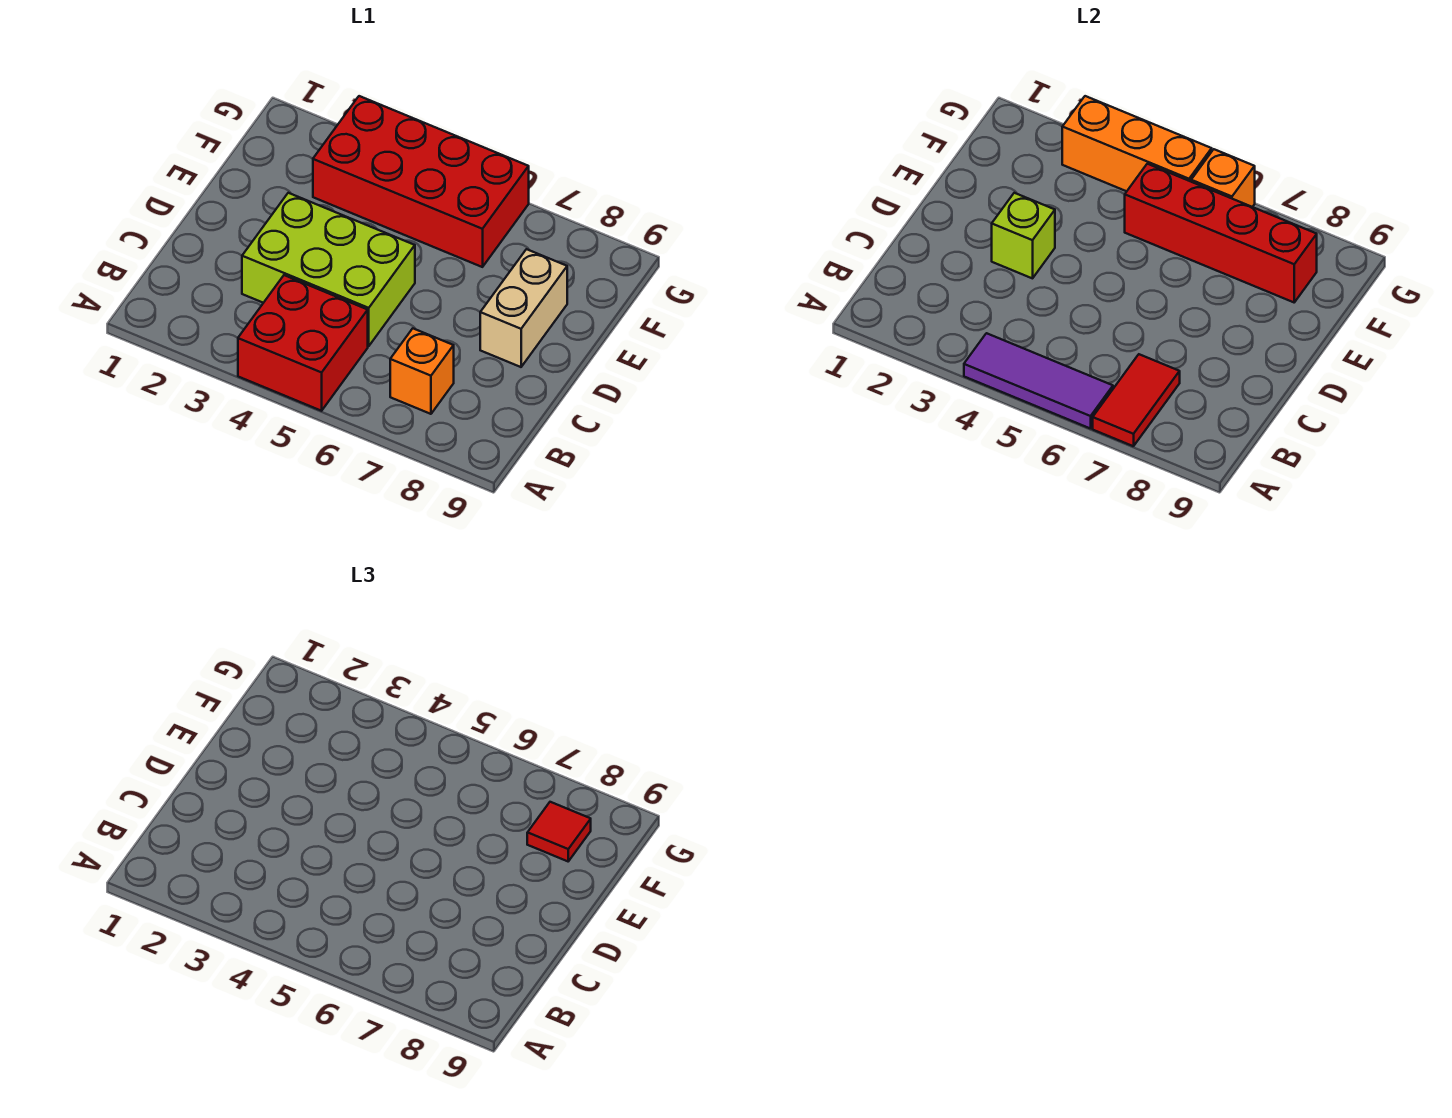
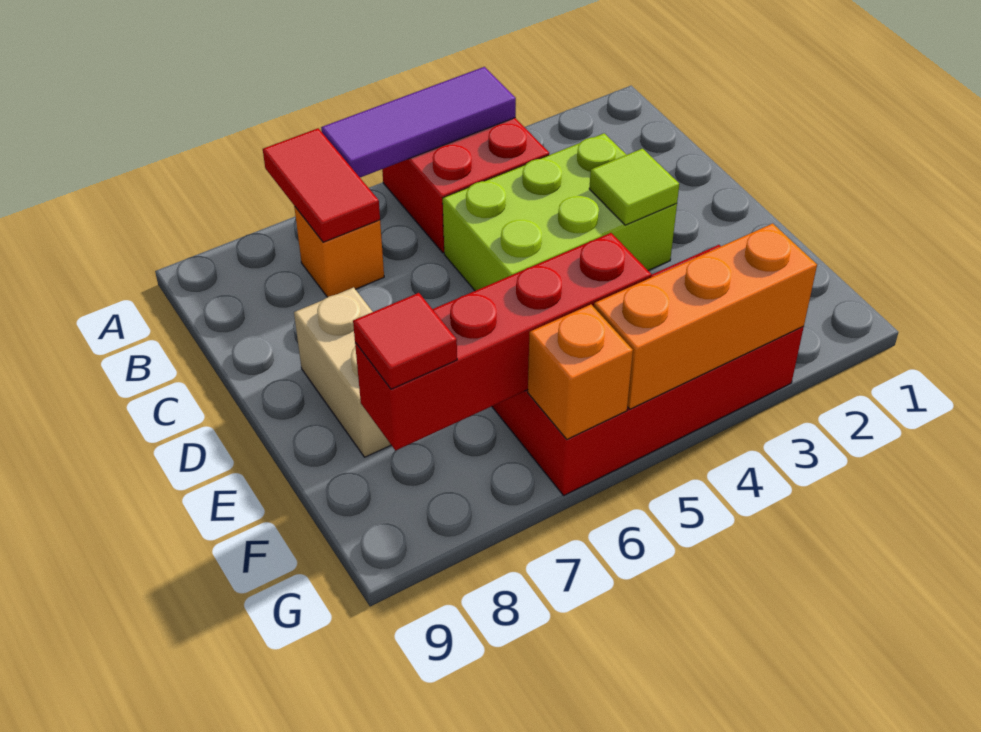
lime brick D3 level 2 -> lime tile D3 level 2

